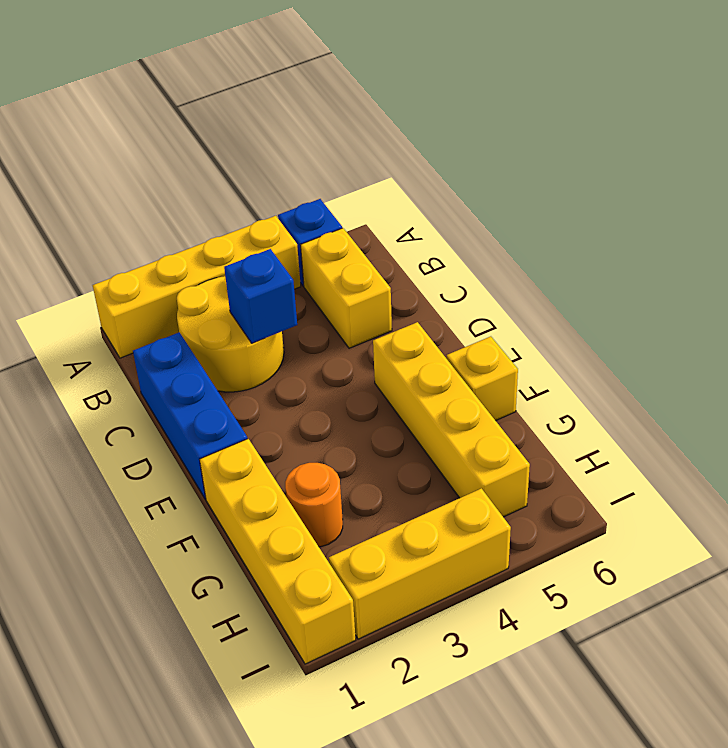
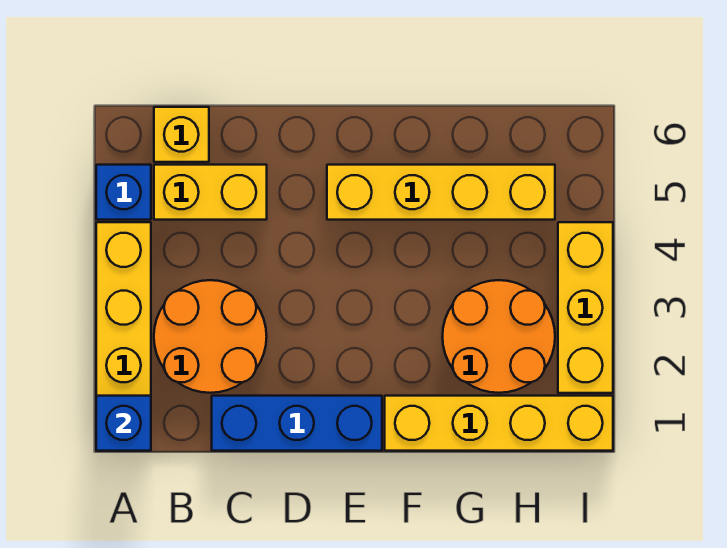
yellow round brick B2:C3 level 1 -> orange round brick B2:C3 level 1
blue brick C3 level 2 -> blue brick A1 level 2
yellow brick F6 level 1 -> yellow brick B6 level 1
orange round brick G2 level 1 -> orange round brick G2:H3 level 1

